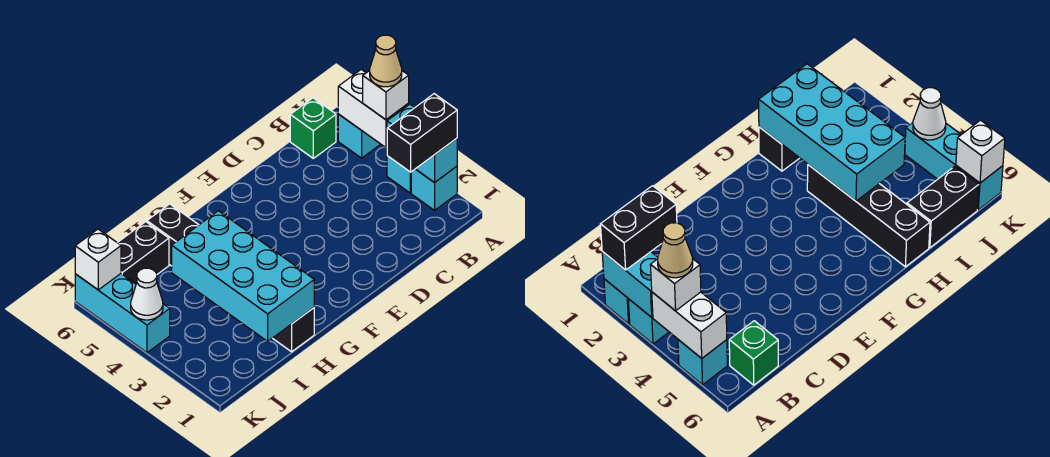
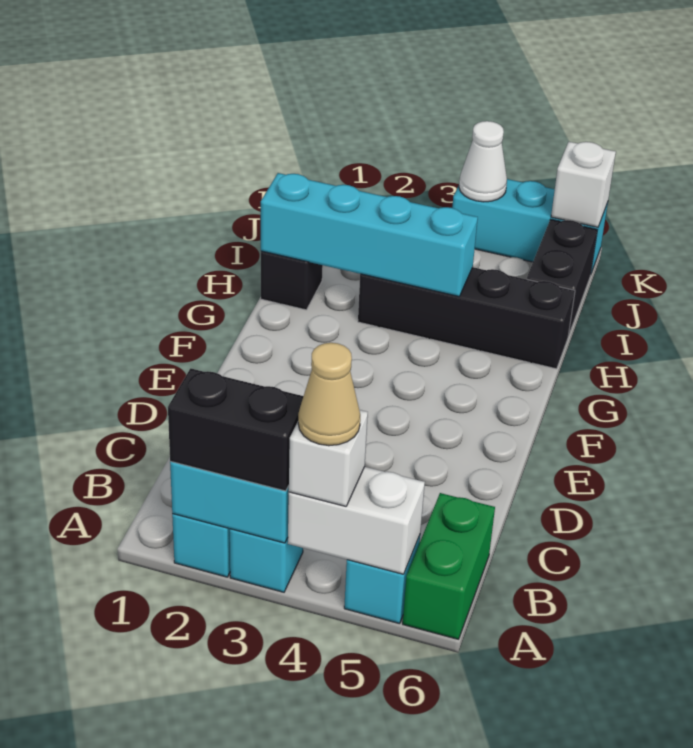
black brick A2:B2 level 3 -> black brick A2:A3 level 3
green brick B6 level 1 -> green brick A6:B6 level 1
cyan brick H1:I4 level 2 -> cyan brick H1:H4 level 2

